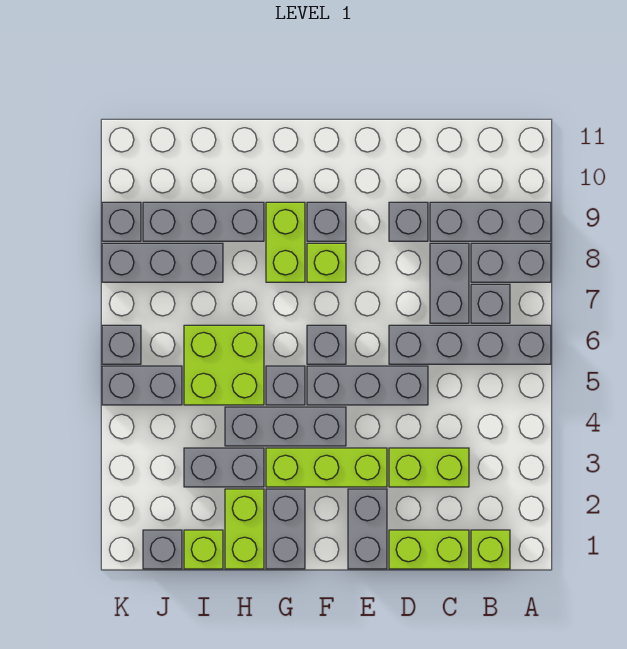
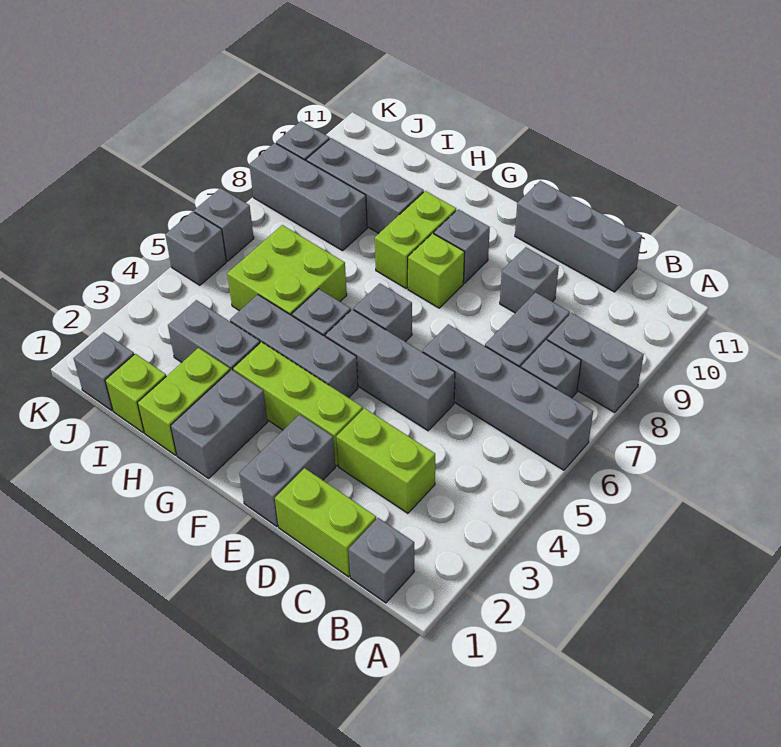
grey brick A9:C9 level 1 -> grey brick C11:E11 level 1
lime brick B1 level 1 -> grey brick B1 level 1
grey brick J5:K5 level 1 -> grey brick K5 level 1

